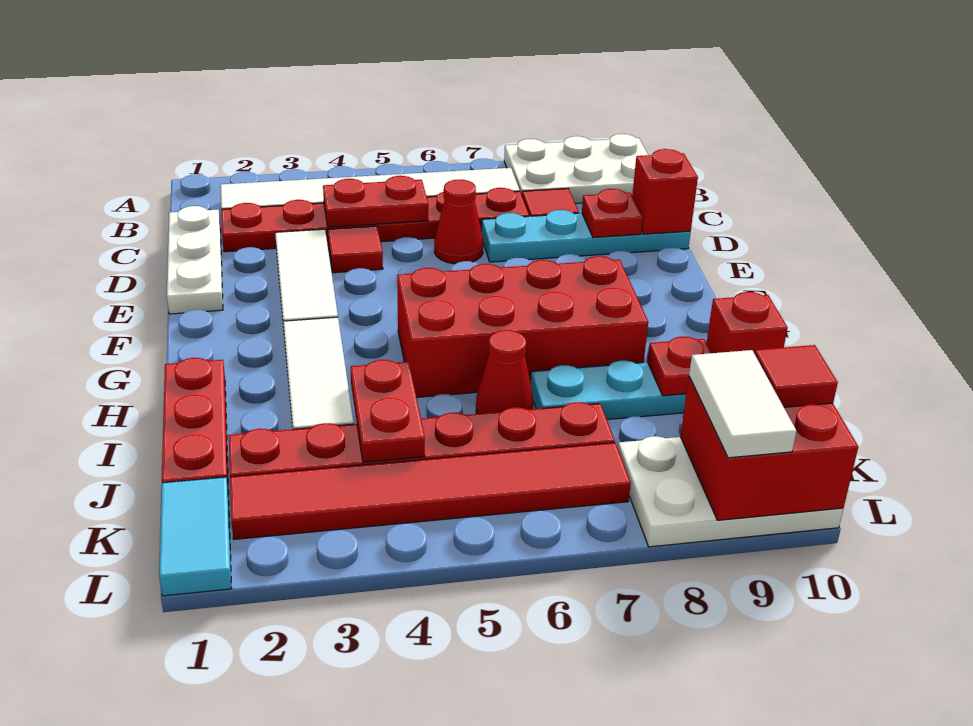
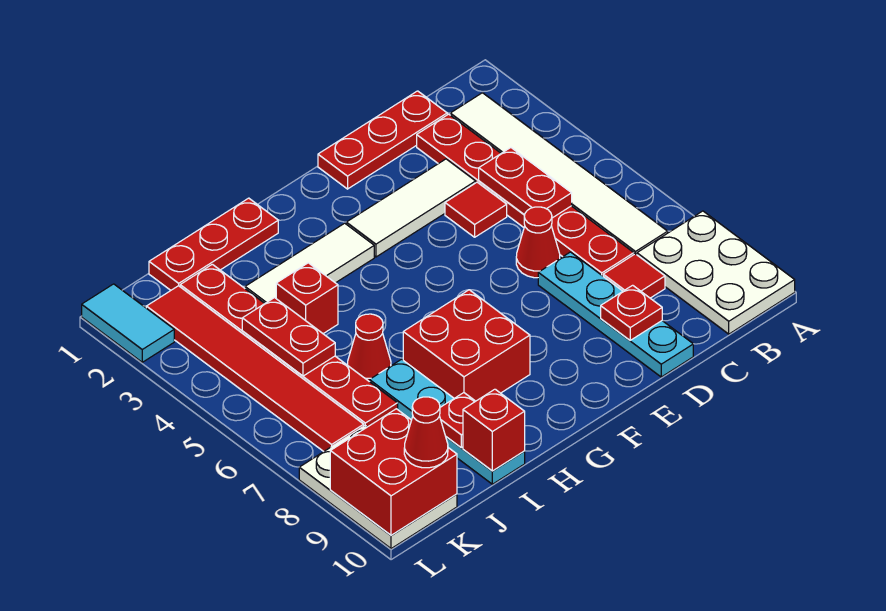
white plate C1:E1 level 1 -> red plate C1:E1 level 1
red brick D10 level 2 -> red brick I4 level 1
red brick G5:H8 level 1 -> red brick G7:H8 level 1
red plate I4:J4 level 2 -> red plate J4:J5 level 2
cyan tile K1:L1 level 1 -> cyan tile L1:L2 level 1
white tile K9:L9 level 3 -> none
red tile K10 level 3 -> red cone K10 level 3

